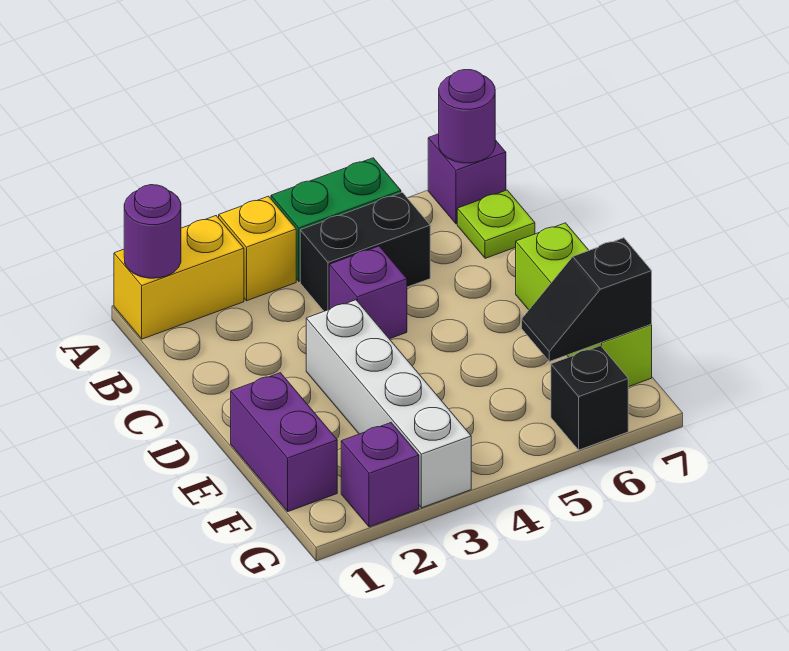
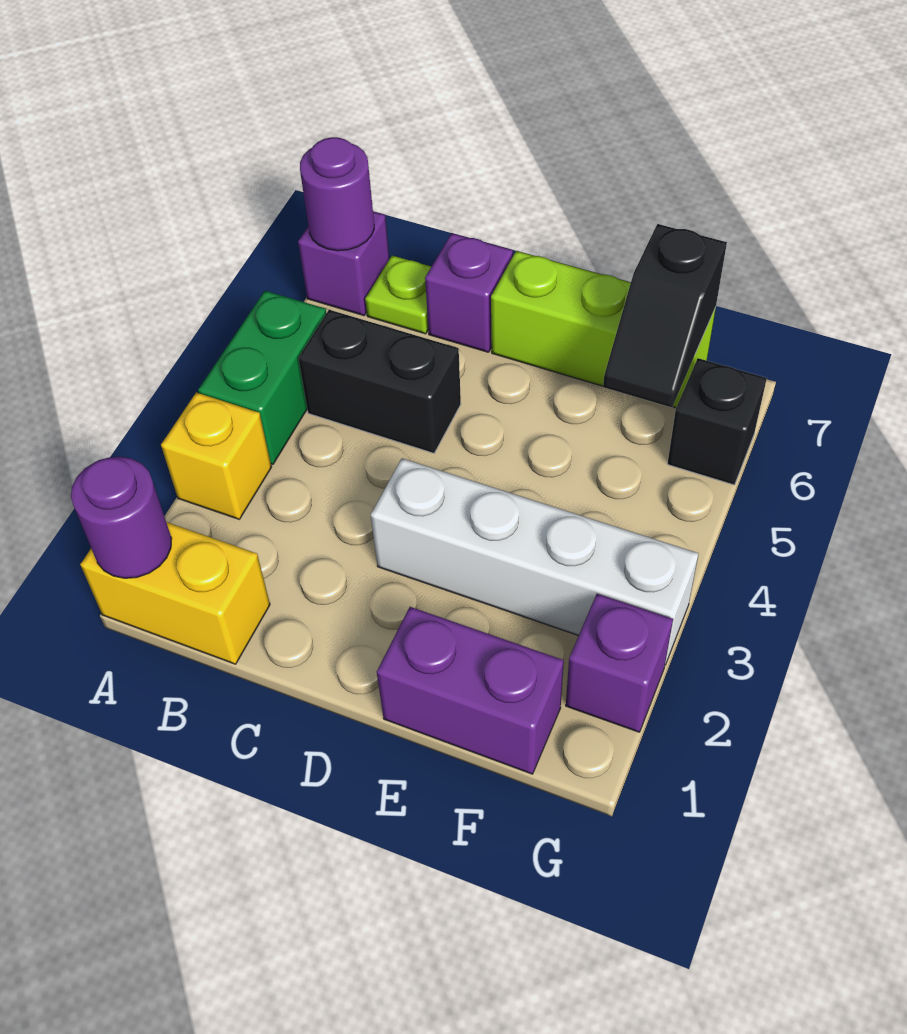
yellow brick A1:A2 level 1 -> yellow brick A1:B1 level 1
black brick B4:B5 level 1 -> black brick B5:C5 level 1
purple brick C4 level 1 -> purple brick C7 level 1

